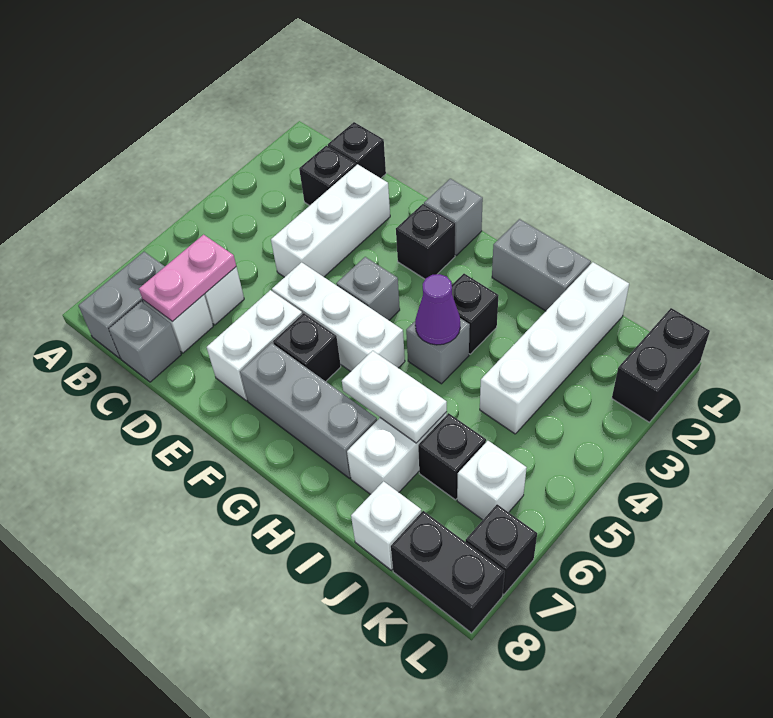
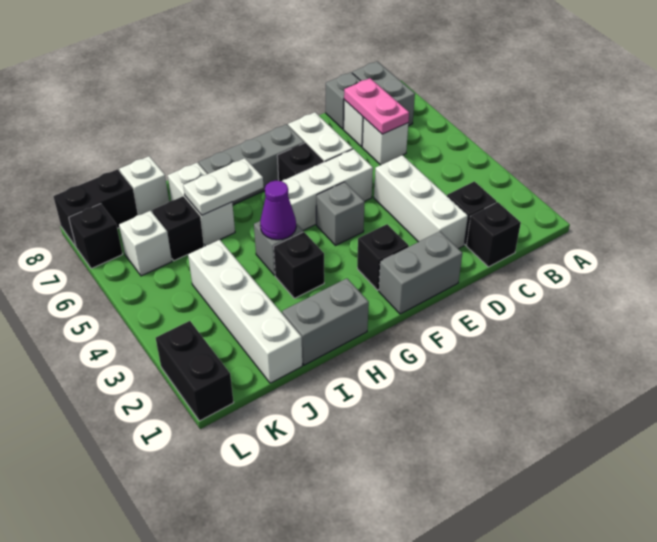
grey brick F1 level 1 -> grey brick E1:F1 level 1

